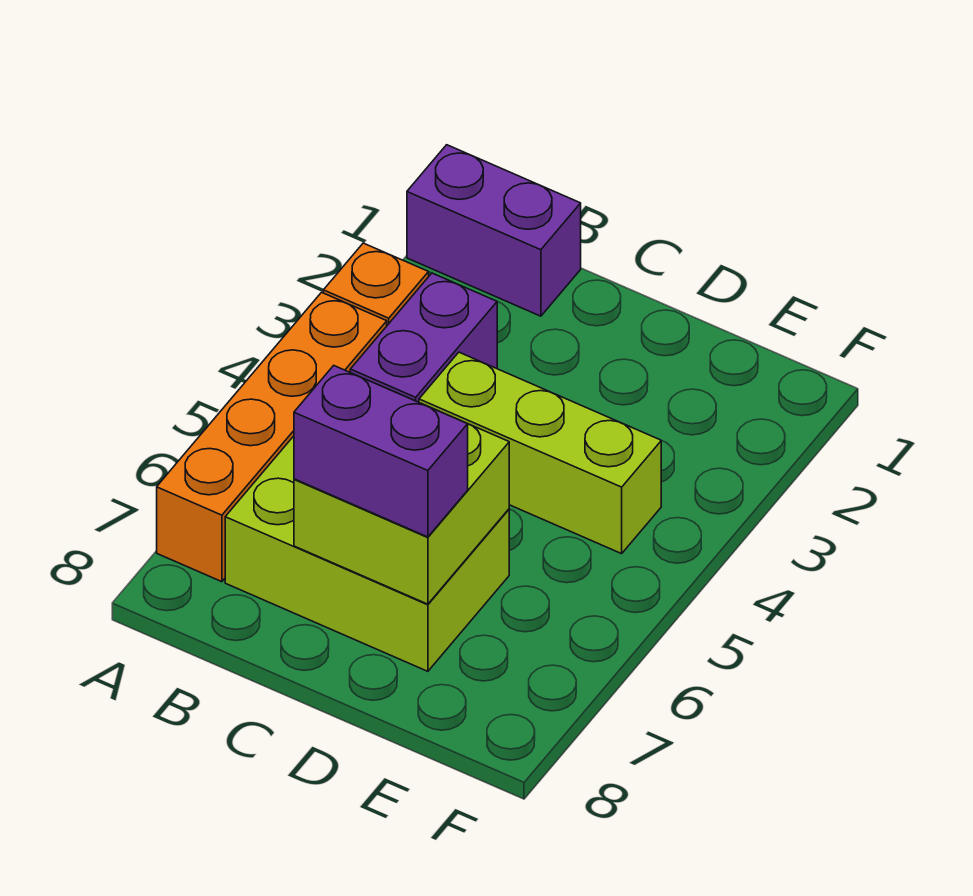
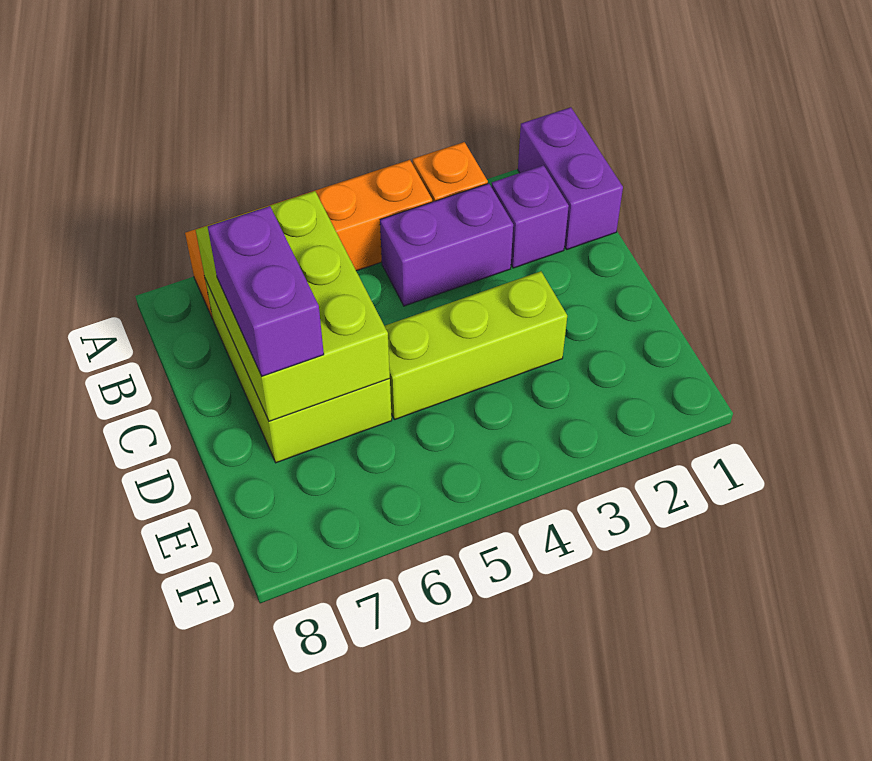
none -> purple brick B2 level 1
lime brick C4:E4 level 1 -> lime brick D3:D5 level 1
lime brick C6:D7 level 2 -> lime brick B6:D7 level 2

